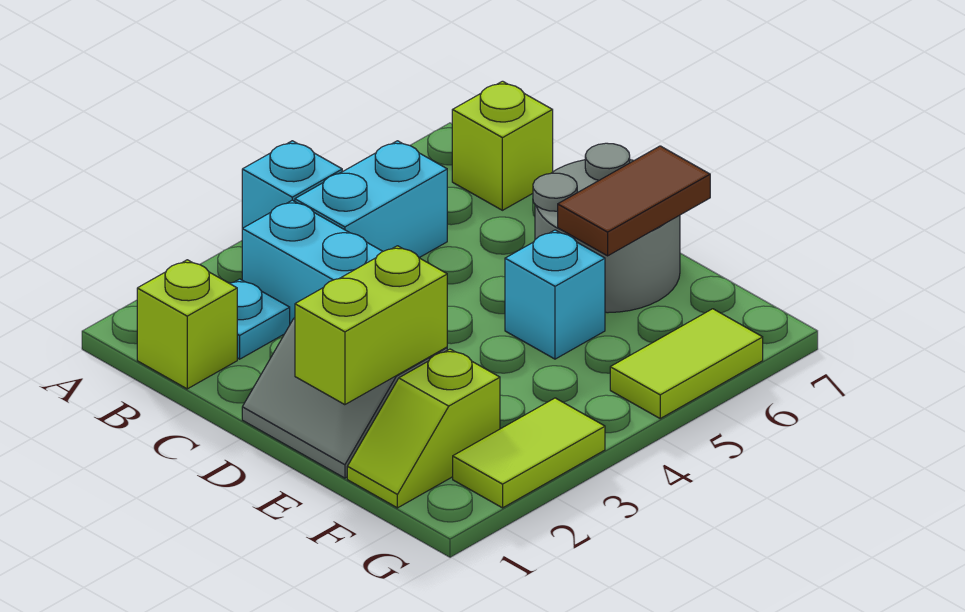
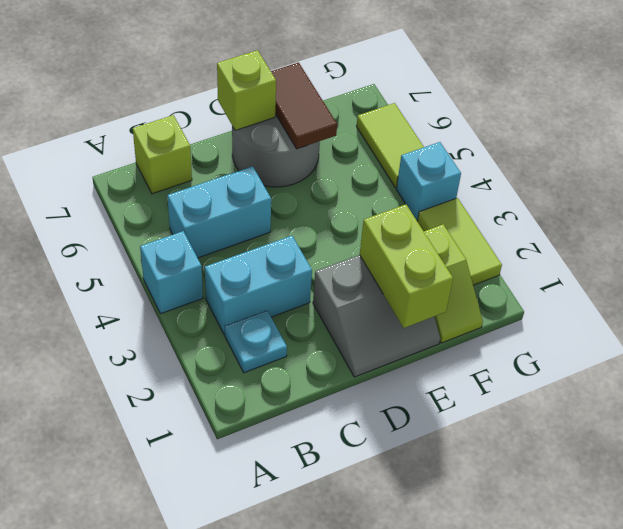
lime brick B1 level 1 -> lime brick D7 level 2
cyan brick B4:B5 level 1 -> cyan brick B5:C5 level 1
cyan brick E5 level 1 -> cyan brick G4 level 1

